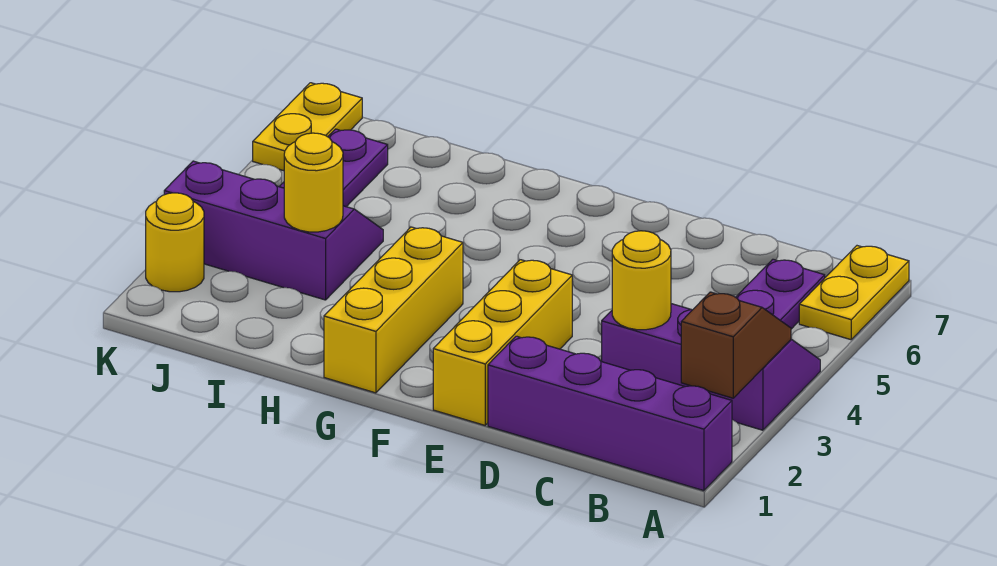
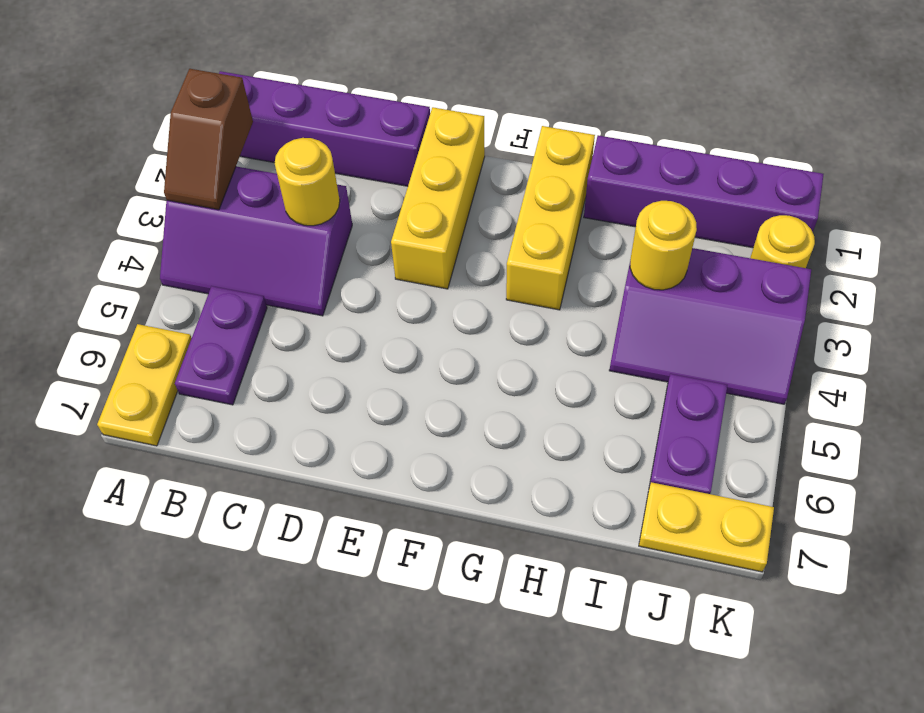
none -> purple brick H1:K1 level 1
yellow plate K6:K7 level 1 -> yellow plate J7:K7 level 1

